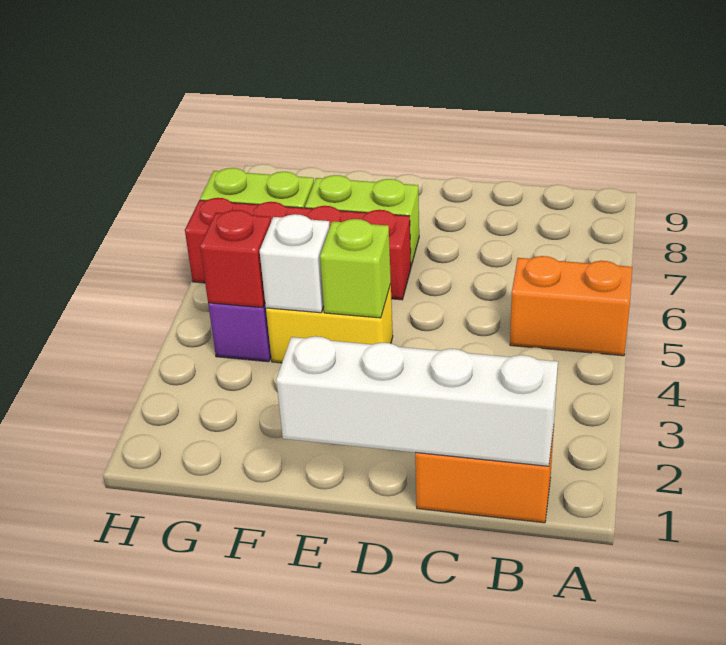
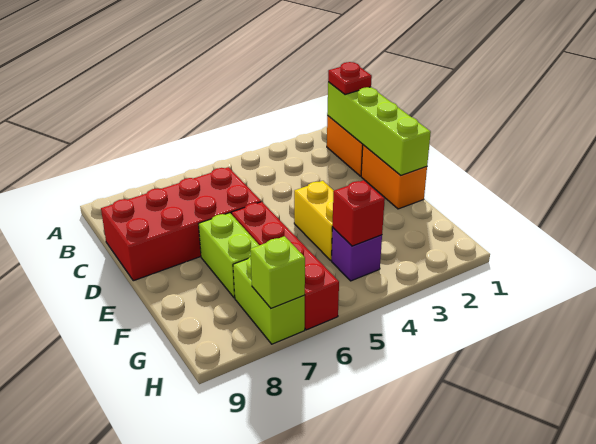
orange brick A5:B5 level 1 -> orange brick D1:E1 level 1
white brick B1:E1 level 2 -> lime brick B1:E1 level 2
none -> red plate B1 level 3
none -> red brick C6:D9 level 1
lime brick E4 level 2 -> lime brick H7 level 2
white brick F4 level 2 -> none

